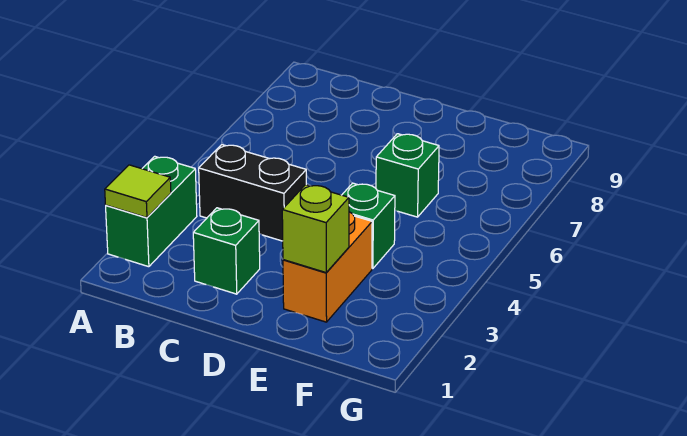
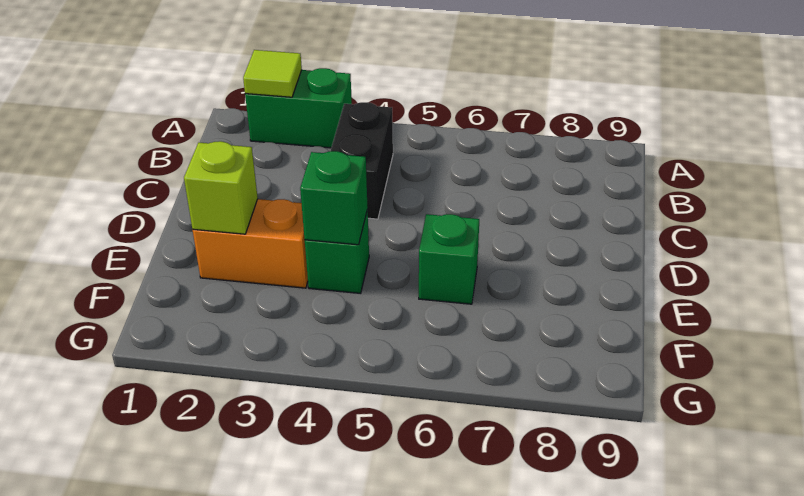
green brick C2 level 1 -> green brick E4 level 2

